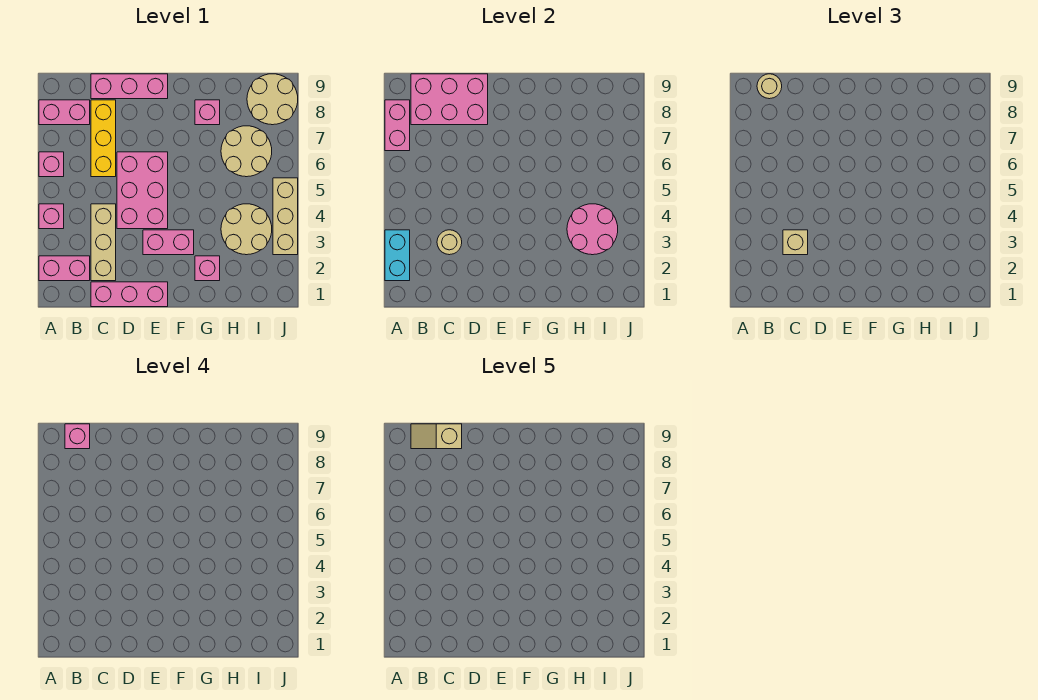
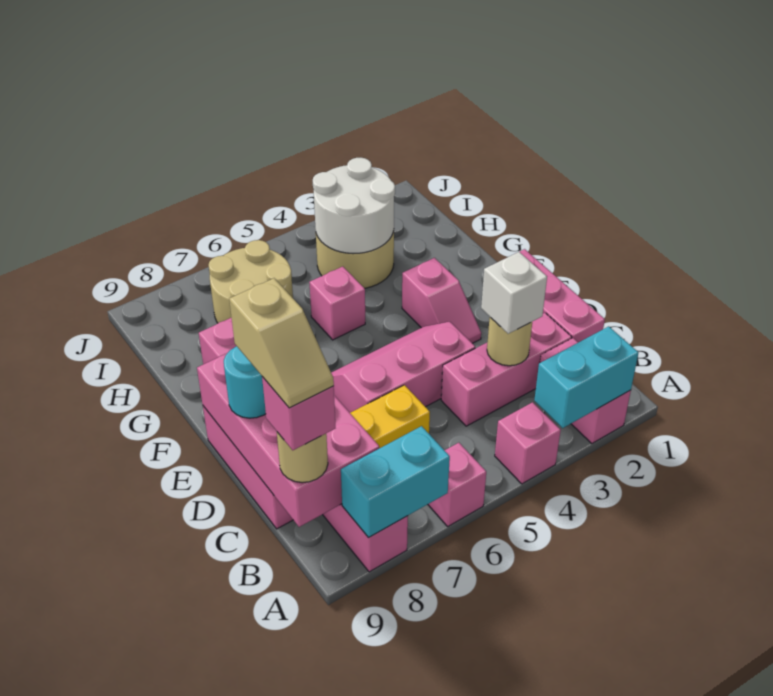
pink brick A7:A8 level 2 -> cyan brick A7:A8 level 2
pink brick B8:D9 level 2 -> pink brick B8:E9 level 2
tan brick C2:C4 level 1 -> pink brick C2:C4 level 1
tan brick C3 level 3 -> white brick C3 level 3
pink brick D4:E6 level 1 -> pink slope D4:E6 level 1 top D
none -> cyan round brick D9 level 3
pink brick E3:F3 level 1 -> pink slope E3:F3 level 1 top F
pink brick G2 level 1 -> pink brick G5 level 1
pink round brick H3:I4 level 2 -> white round brick H3:I4 level 2
tan round brick I8:J9 level 1 -> none
tan brick J3:J5 level 1 -> none

